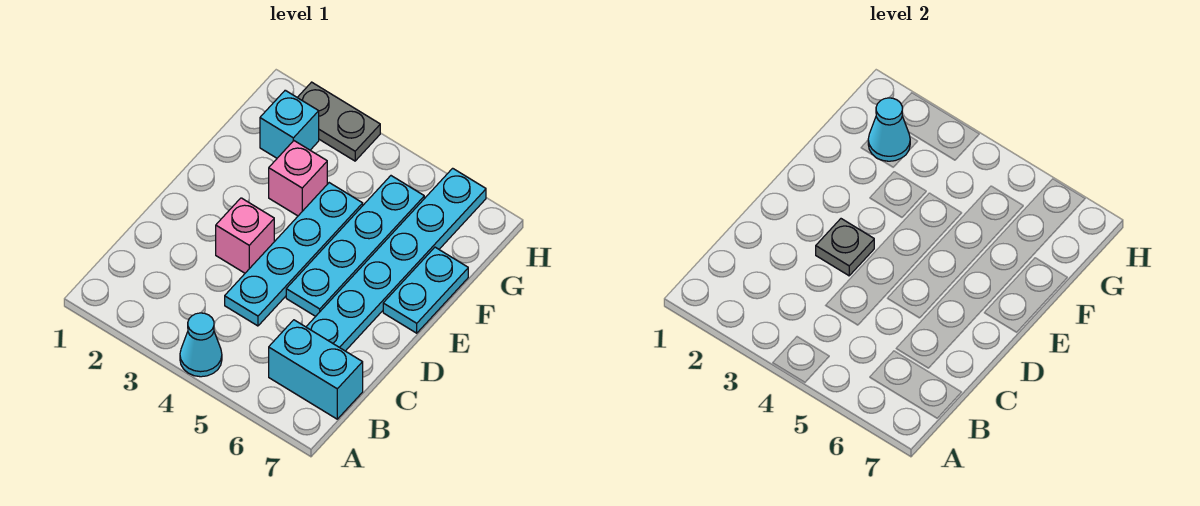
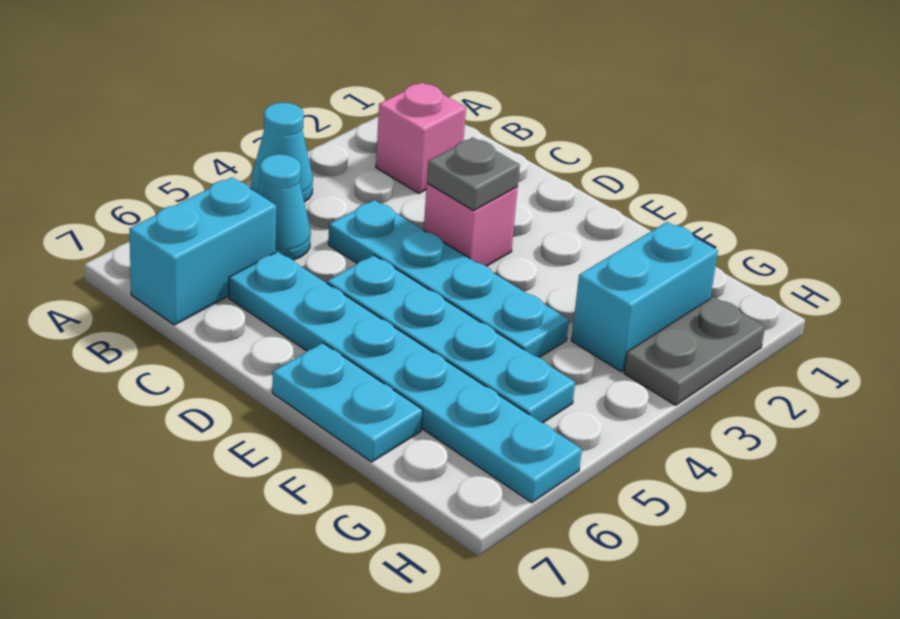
pink brick F3 level 1 -> pink brick B2 level 1
cyan brick G2 level 1 -> cyan brick G2:G3 level 1
cyan cone G2 level 2 -> cyan cone B5 level 1

